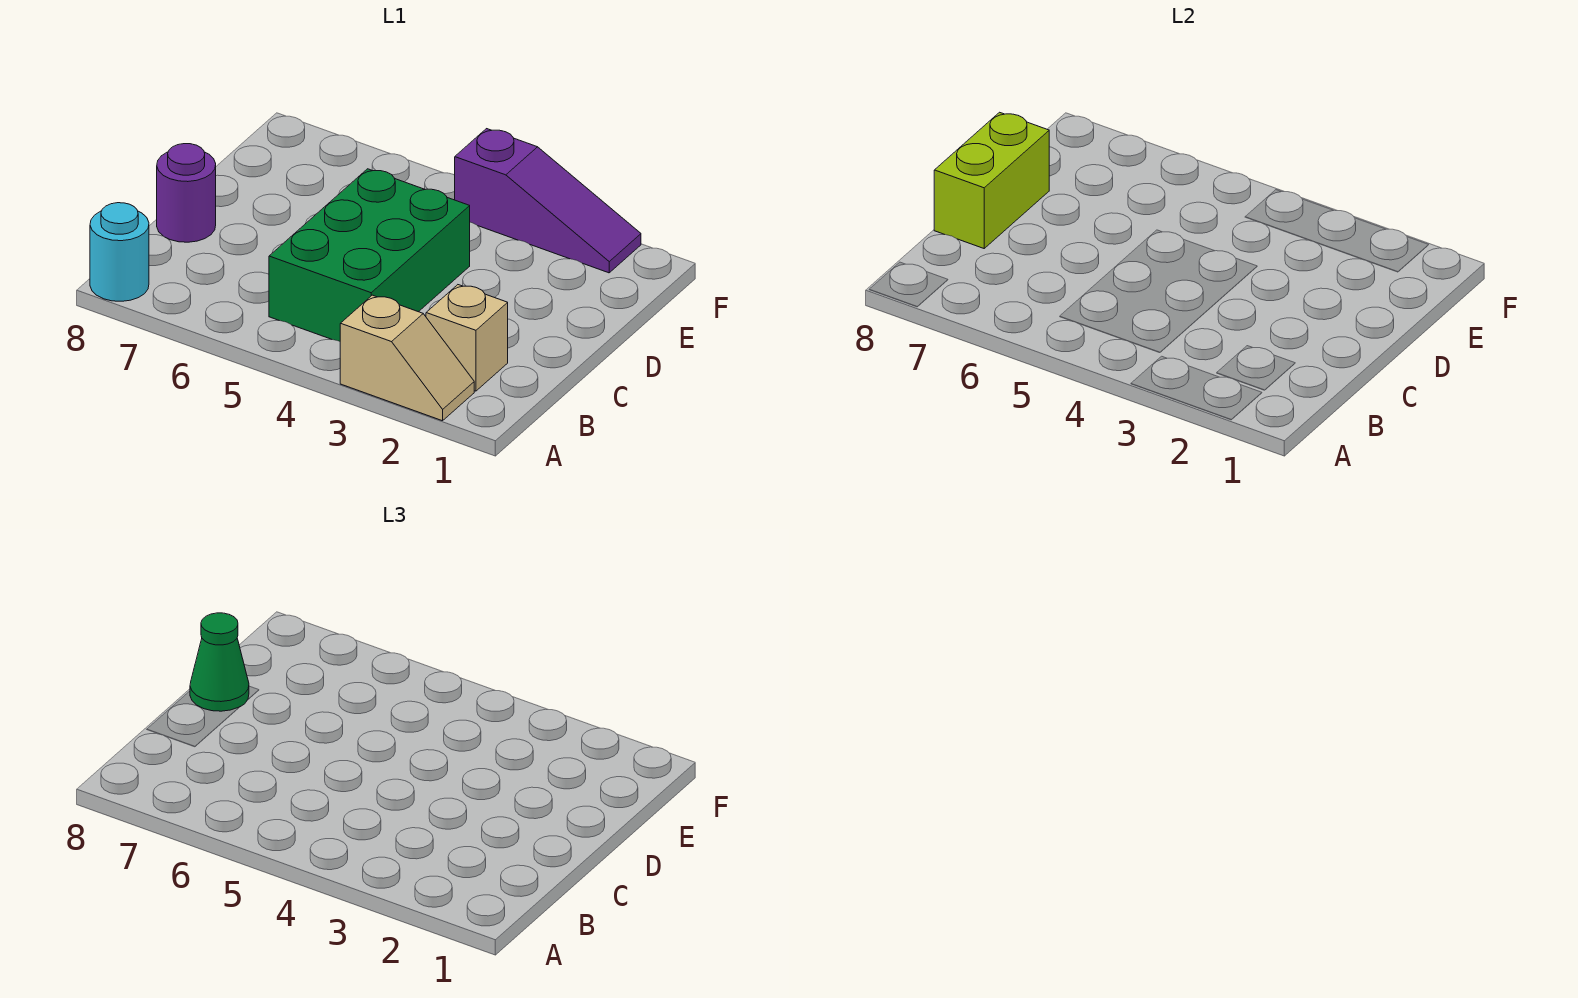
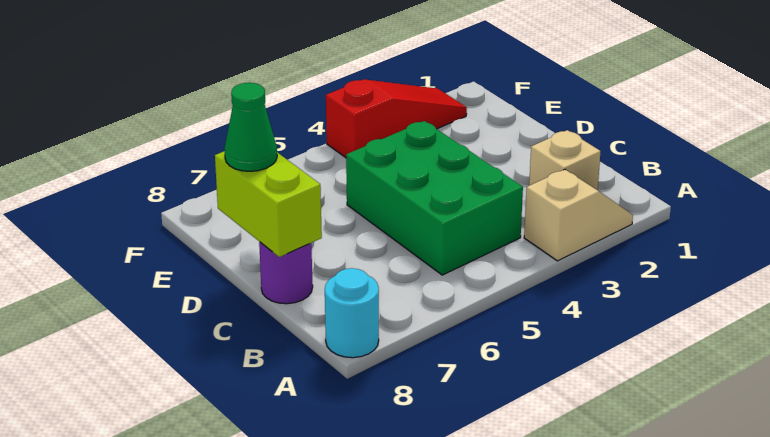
purple slope F2:F4 level 1 top 4 -> red slope F2:F4 level 1 top 4

